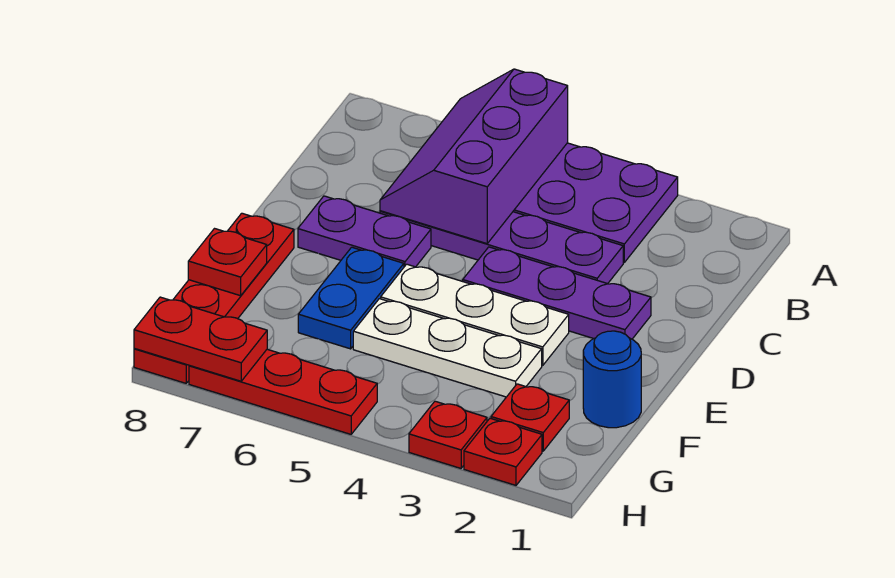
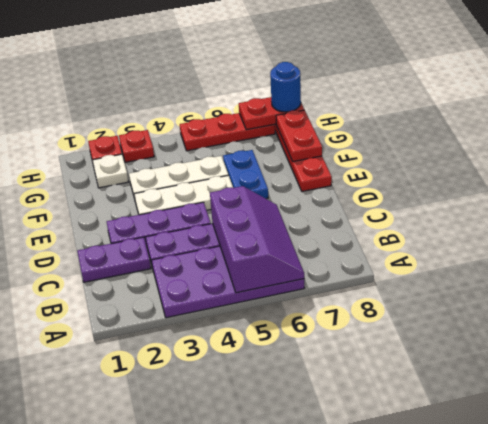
purple plate D6:D7 level 1 -> purple plate C1:C2 level 1
blue round brick F1 level 1 -> blue round brick H8 level 3
red plate F8 level 2 -> red plate F8:G8 level 2
red plate G2 level 1 -> white plate G2 level 1

